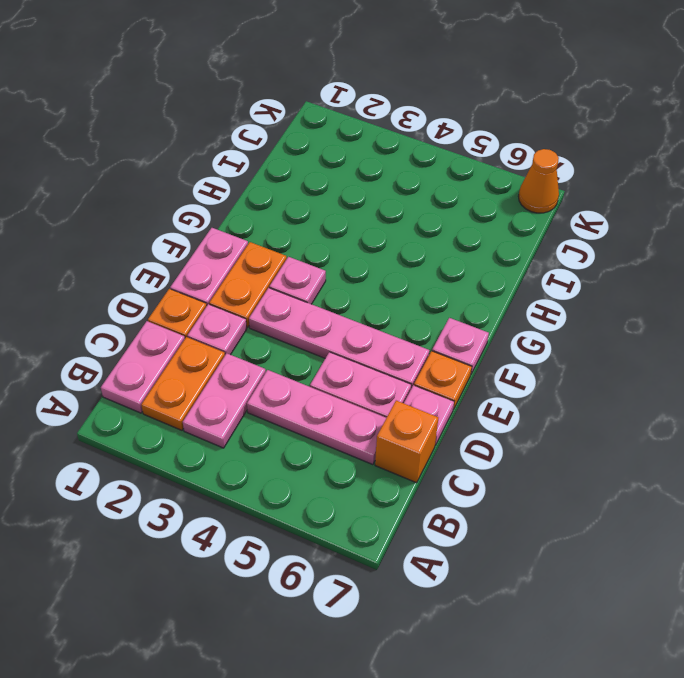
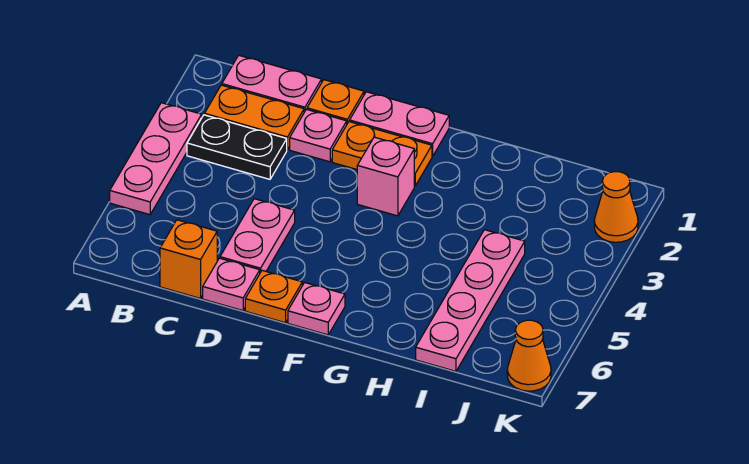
pink plate B3:C3 level 1 -> black plate B3:C3 level 1
pink plate C4:C6 level 1 -> pink plate A3:A5 level 1
pink plate E3:E6 level 1 -> pink plate I4:I7 level 1
pink plate F3 level 1 -> pink brick F3 level 1
none -> orange cone K2 level 1

